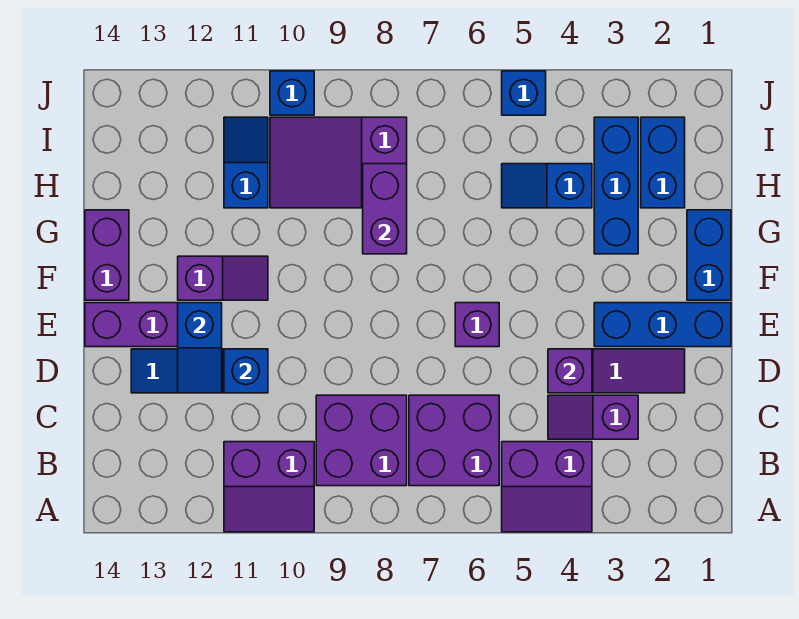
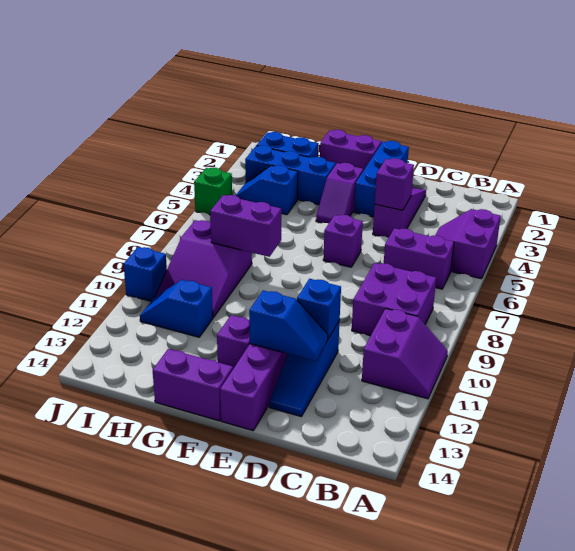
purple slope A4:B5 level 1 top B -> purple slope A4:B5 level 1 top A
purple brick B6:C7 level 1 -> purple brick B6:C6 level 1
purple slope C3:C4 level 1 top 3 -> purple slope F3:F4 level 1 top 3
blue brick F1:G1 level 1 -> purple brick F1:G1 level 1
blue slope H4:H5 level 1 top 4 -> blue slope H4:I4 level 1 top H
blue brick J5 level 1 -> green brick J5 level 1

